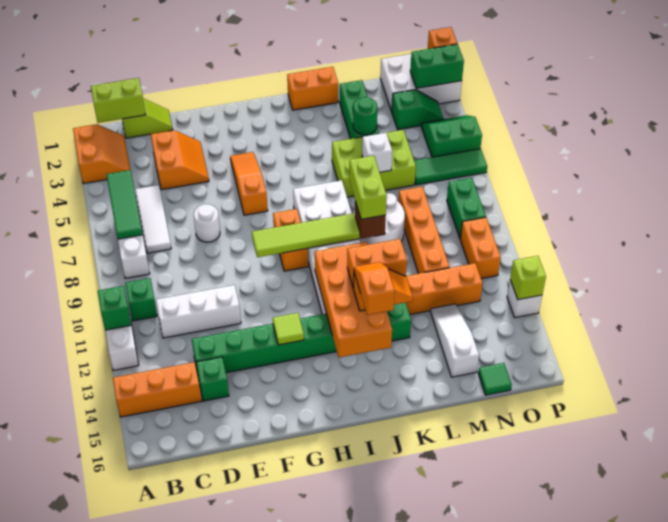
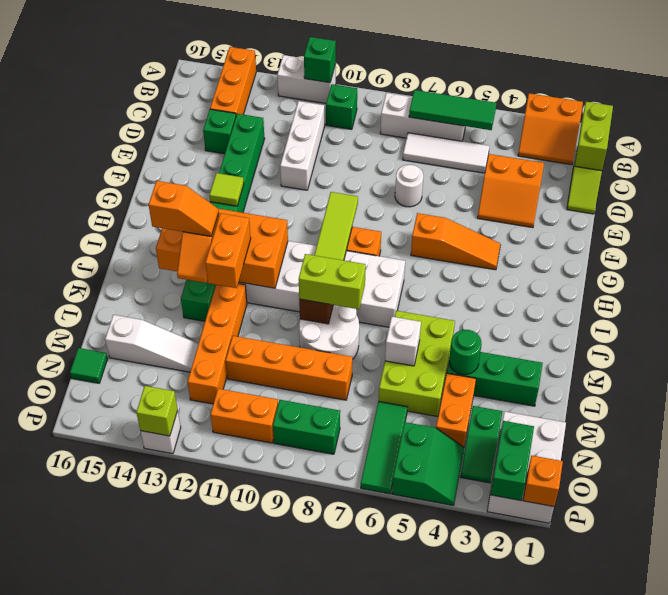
orange brick J1:K1 level 1 -> orange brick M4:N4 level 1

